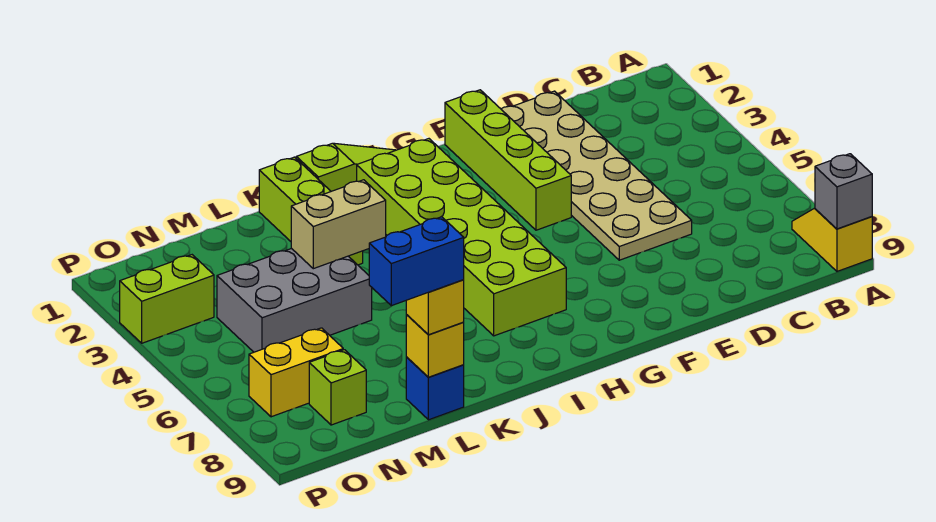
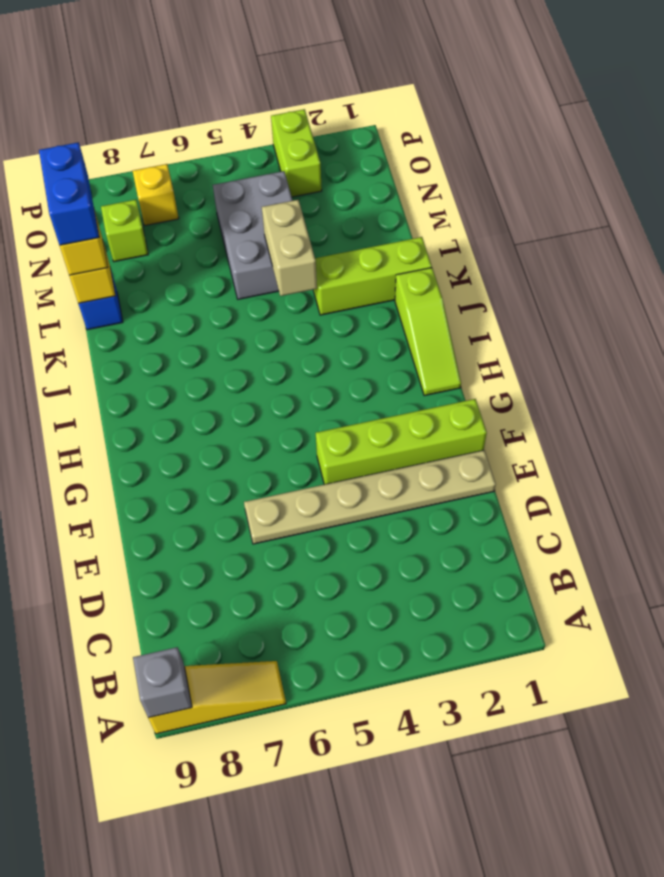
yellow slope A8:A9 level 1 top 9 -> yellow slope A7:A9 level 1 top 9
tan plate D1:E6 level 1 -> tan plate E1:E6 level 1
lime brick H2:I7 level 1 -> none
yellow brick N7:O7 level 1 -> yellow brick O7 level 1

